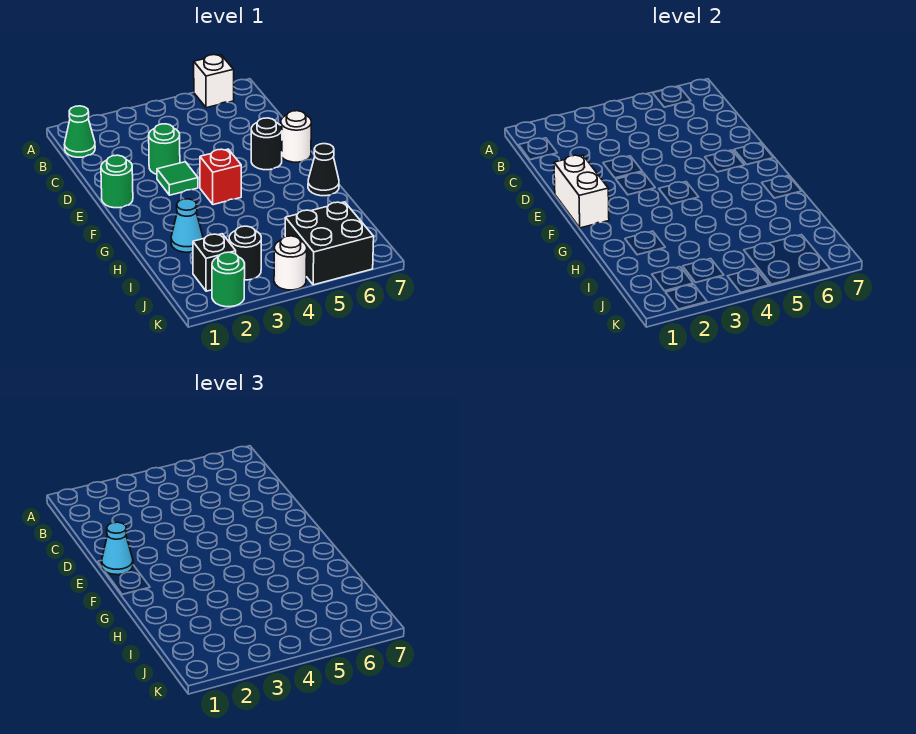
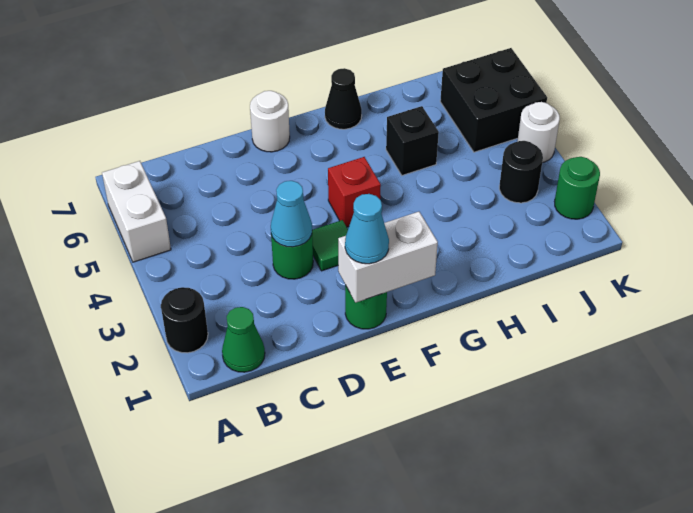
white brick A6 level 1 -> white brick A5:A6 level 1
black round brick E6 level 1 -> black round brick A2 level 1
cyan cone H2 level 1 -> cyan cone D3 level 2
black brick J2 level 1 -> black brick H5 level 1

